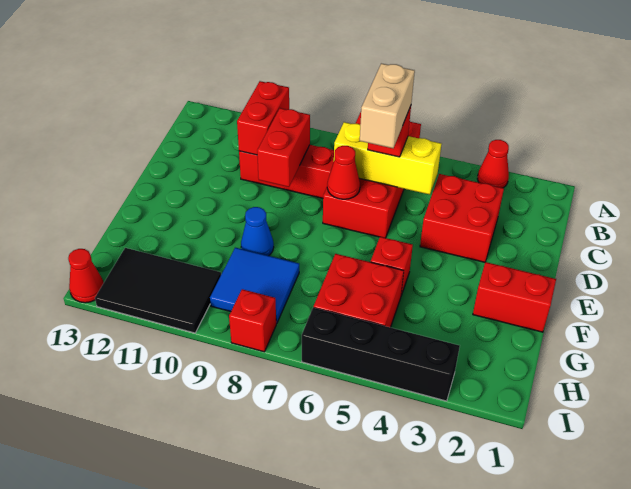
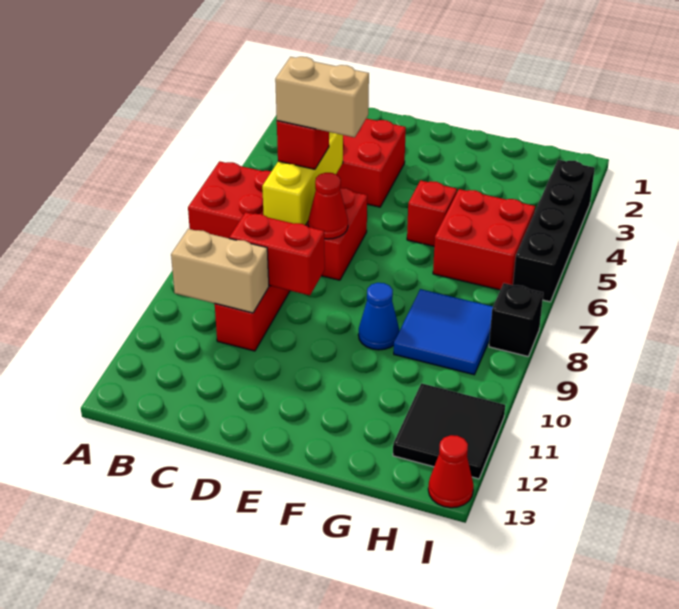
red cone A3 level 1 -> none
red brick B10:C10 level 2 -> tan brick B10:C10 level 2
red brick F1:F2 level 1 -> none
black tile H10:I12 level 1 -> black tile H11:I12 level 1
red brick I8 level 1 -> black brick I8 level 1

